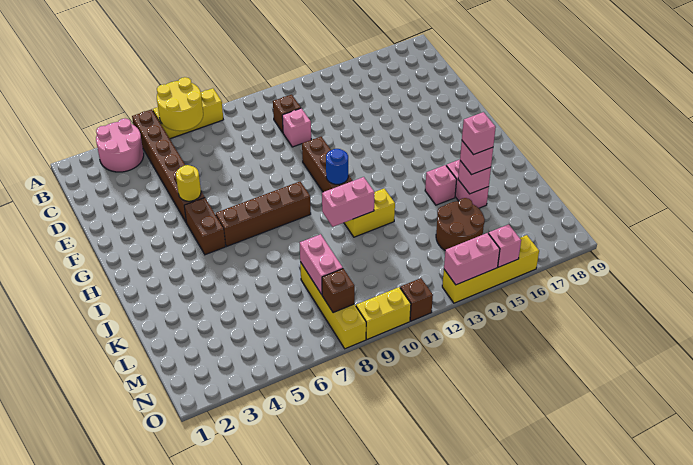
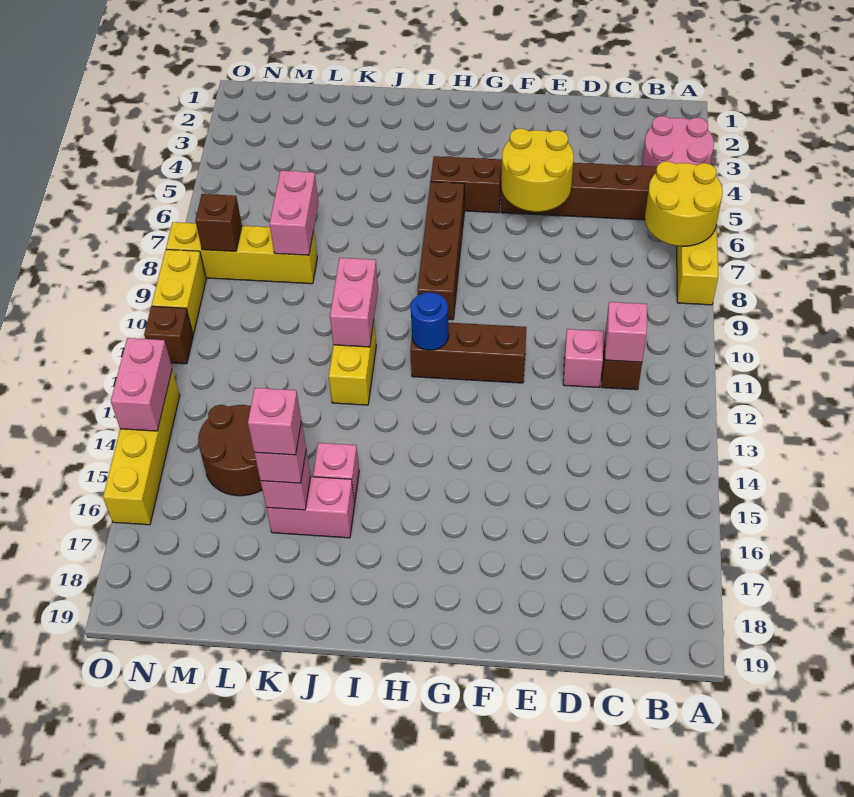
yellow round brick F5 level 2 -> yellow round brick E5:F6 level 2
pink brick L8:M8 level 2 -> pink brick L7:L8 level 2
pink brick O15 level 2 -> pink brick C11 level 2

